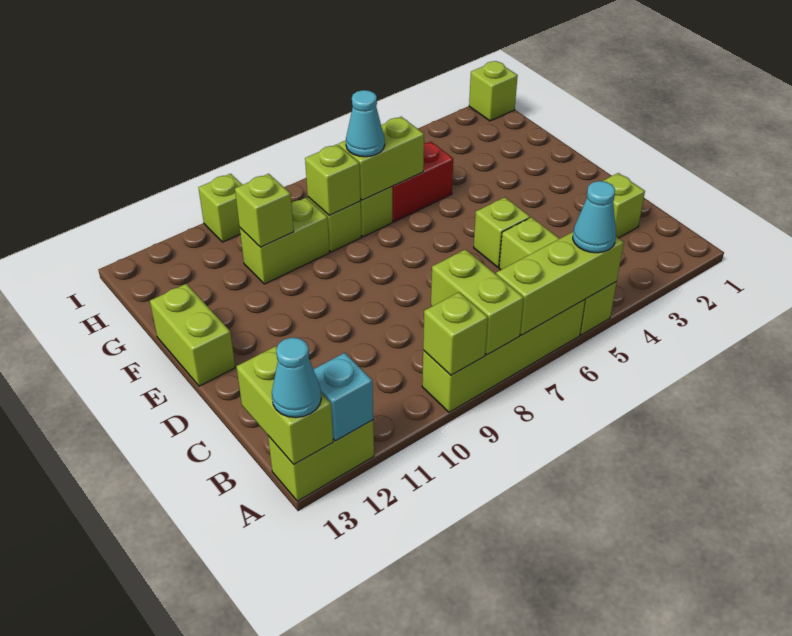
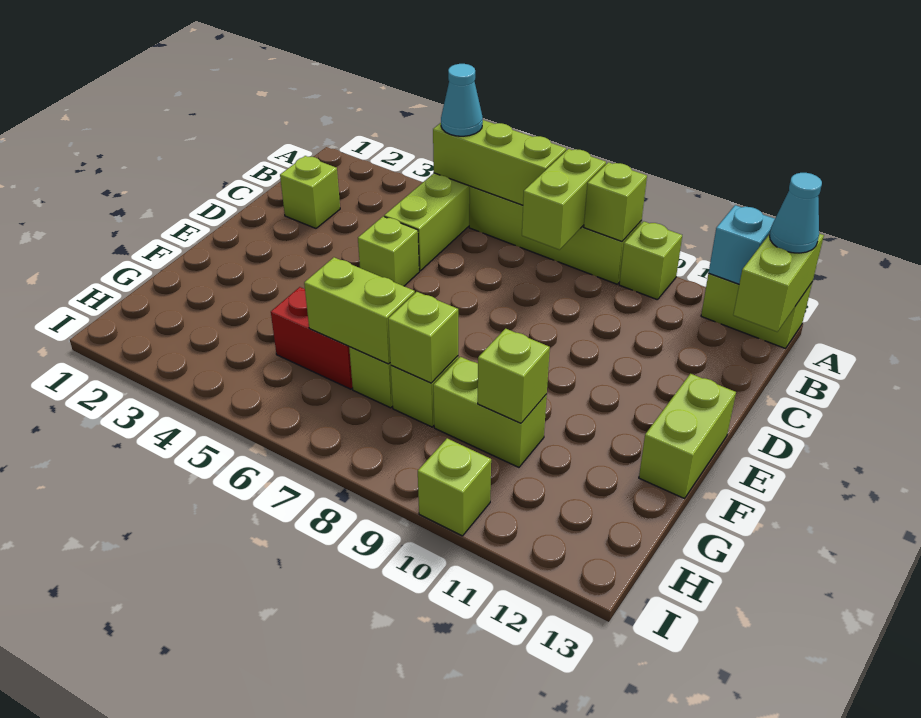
cyan cone G7 level 3 -> none
lime brick I1 level 1 -> lime brick A10 level 1

